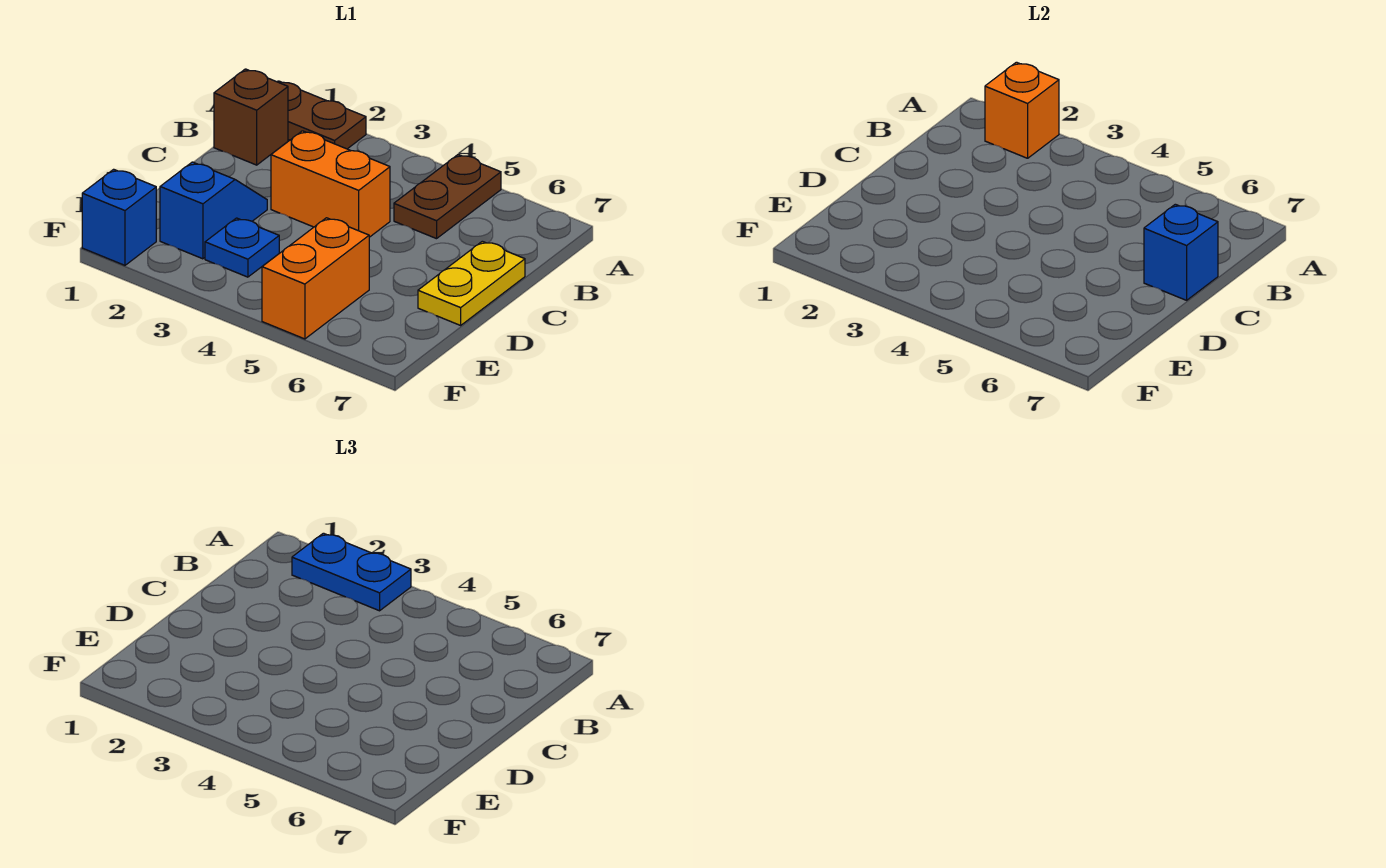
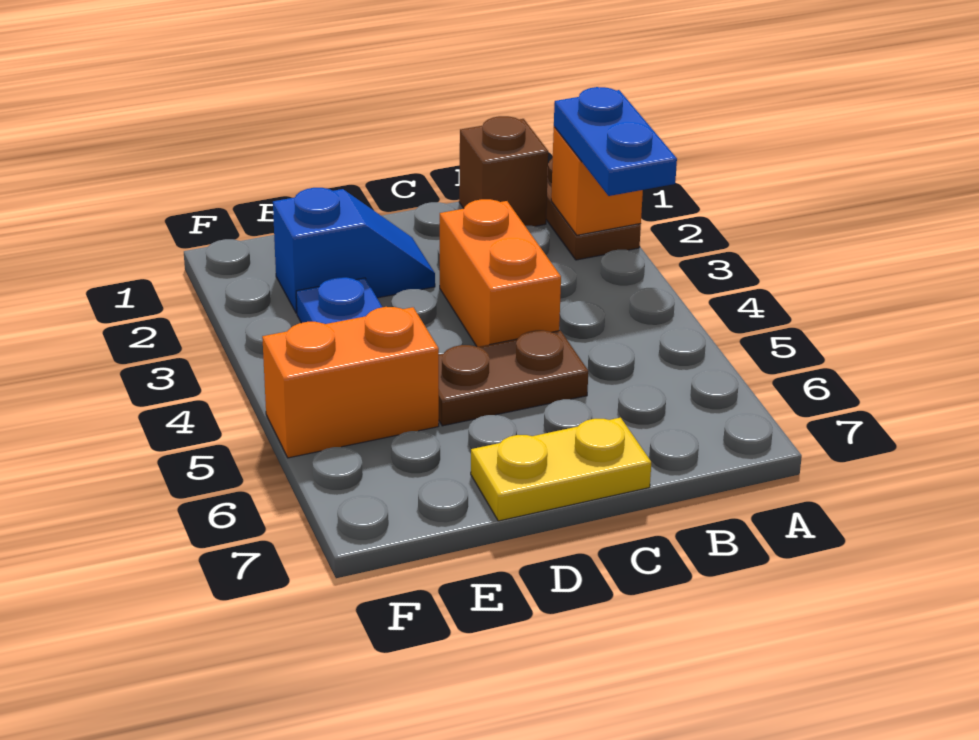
brown plate A5:B5 level 1 -> brown plate C5:D5 level 1
blue brick C7 level 2 -> none
blue brick F1 level 1 -> none

